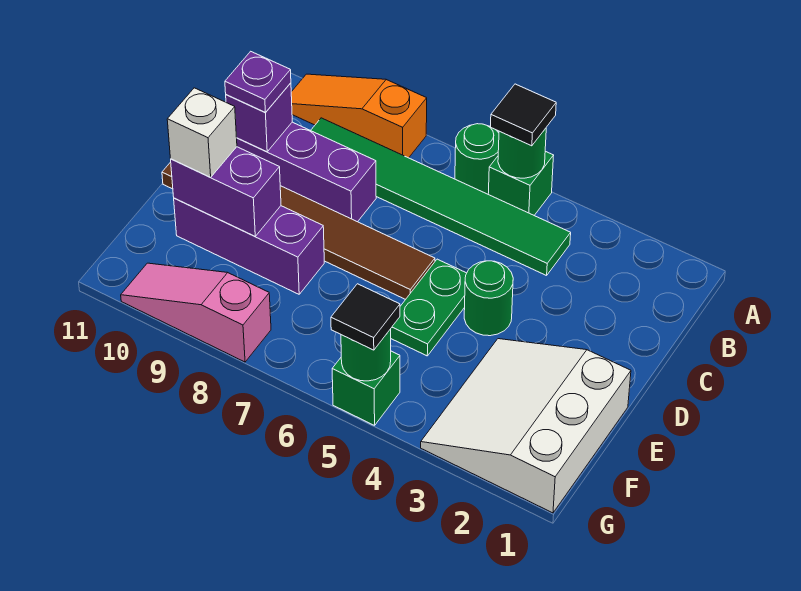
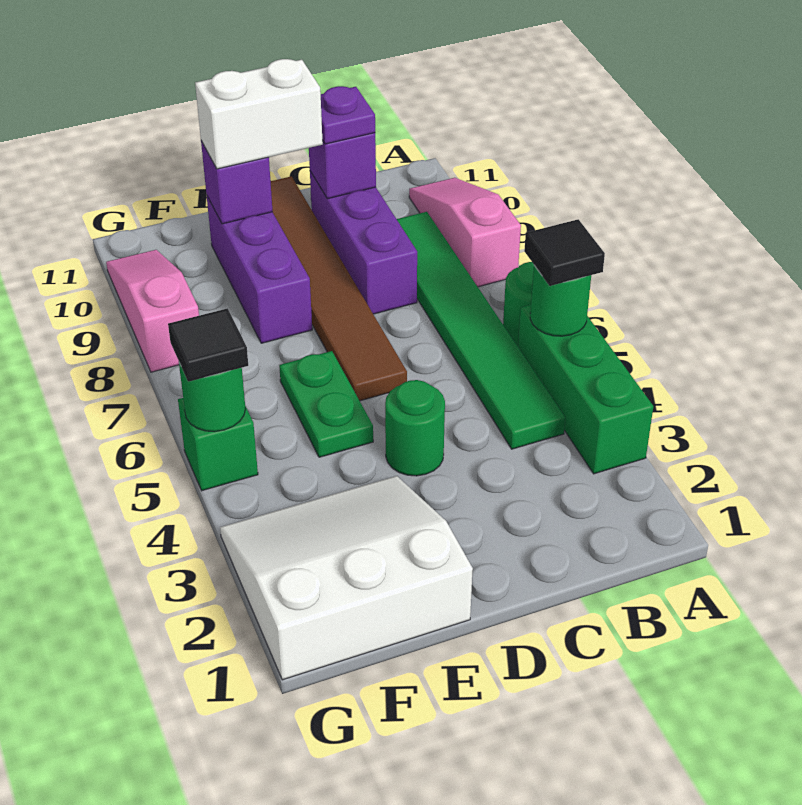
green brick A5 level 1 -> green brick A3:A5 level 1
orange slope A8:A10 level 1 top 8 -> pink slope A8:A10 level 1 top 8
green plate D5:E5 level 1 -> green plate E5:E6 level 1
purple brick E9:E10 level 2 -> purple brick E10 level 2
white brick E10 level 3 -> white brick D10:E10 level 3

